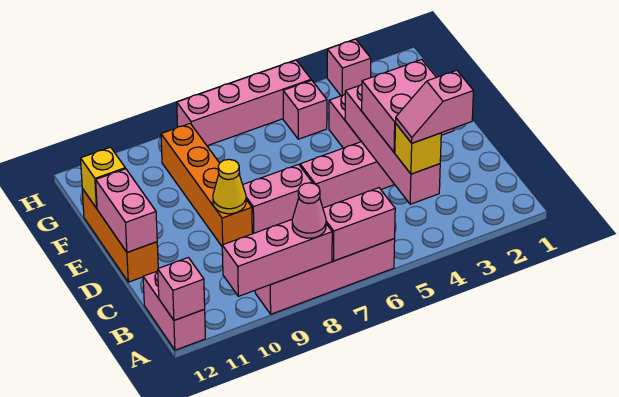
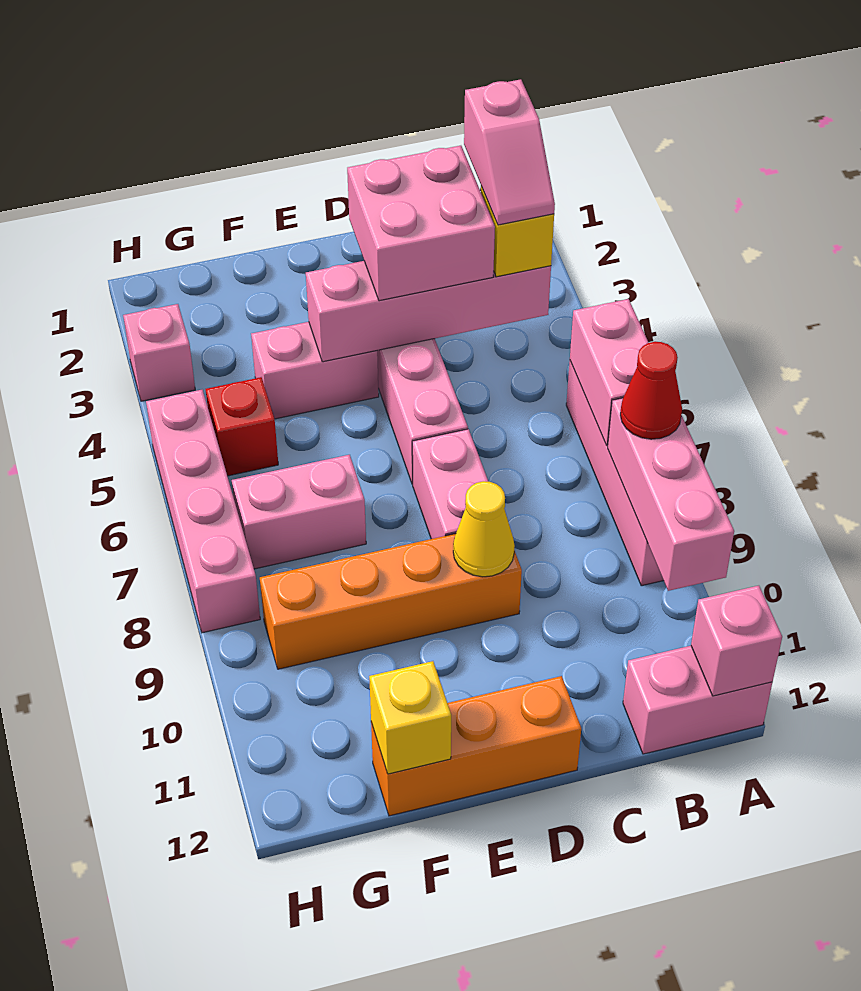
pink cone A8 level 3 -> red cone A8 level 3
pink brick D12:E12 level 2 -> pink brick F7:G7 level 1
pink brick G5 level 1 -> red brick G5 level 1

